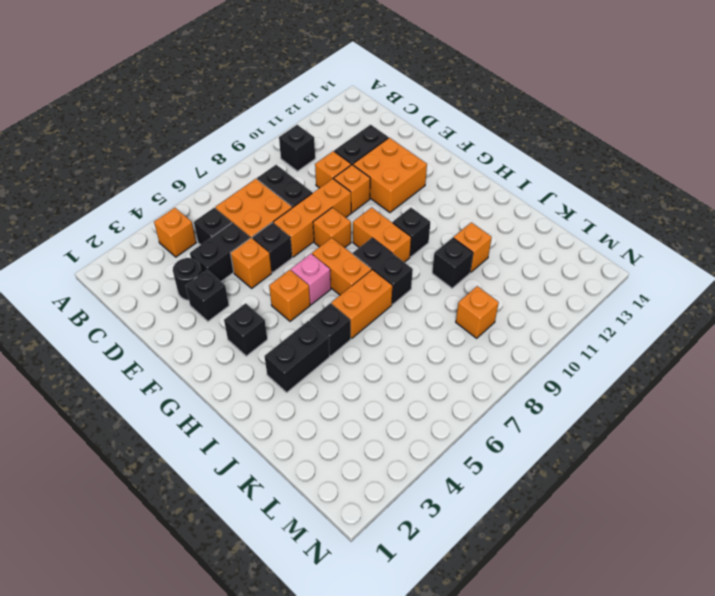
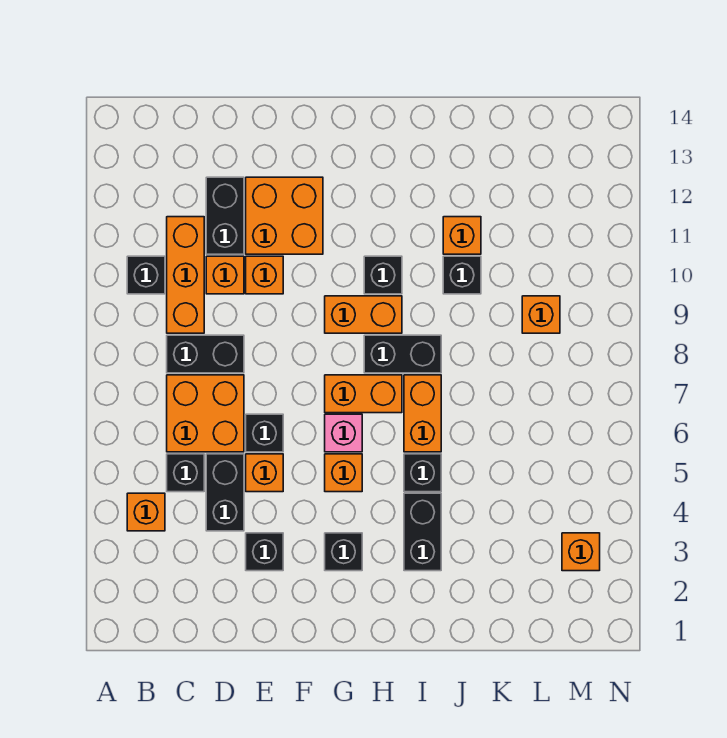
black round brick D3 level 1 -> none
orange brick E7:E9 level 1 -> orange brick C9:C11 level 1
orange brick F8 level 1 -> orange brick M3 level 1

